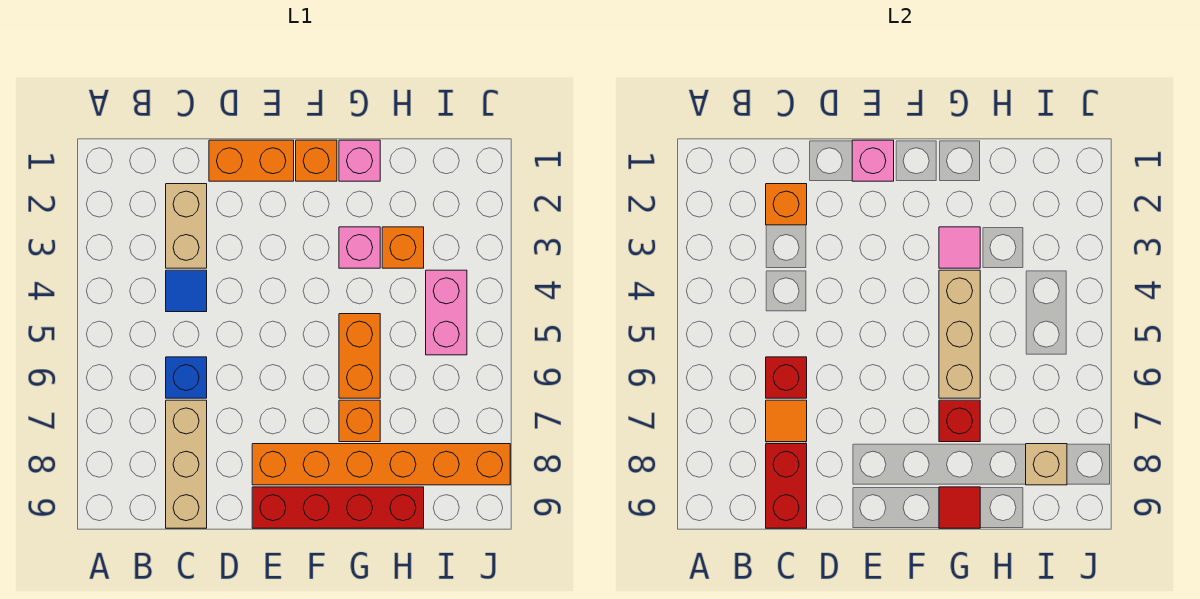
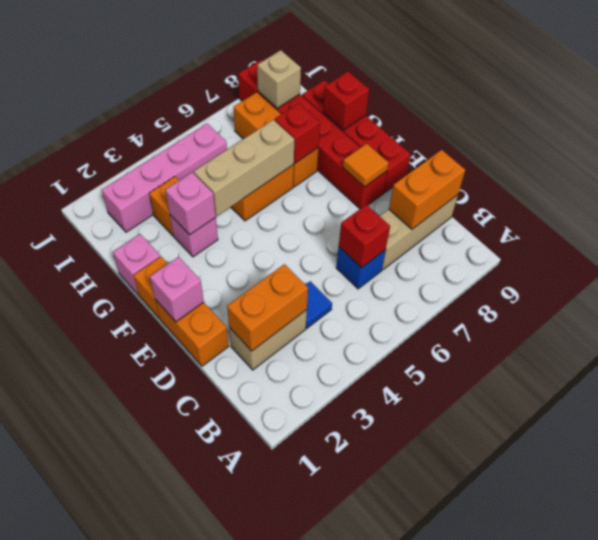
orange brick C2 level 2 -> orange brick C2:C3 level 2
orange tile C7 level 2 -> orange tile E8 level 2
red brick C8:C9 level 2 -> orange brick C8:C9 level 2
orange brick E8:J8 level 1 -> red brick E8:J8 level 1
pink tile G3 level 2 -> pink brick G3 level 2
orange brick G7 level 1 -> orange brick G7:I7 level 1
red tile G9 level 2 -> red brick G9 level 2
pink brick I4:I5 level 1 -> pink brick I2:I5 level 1

